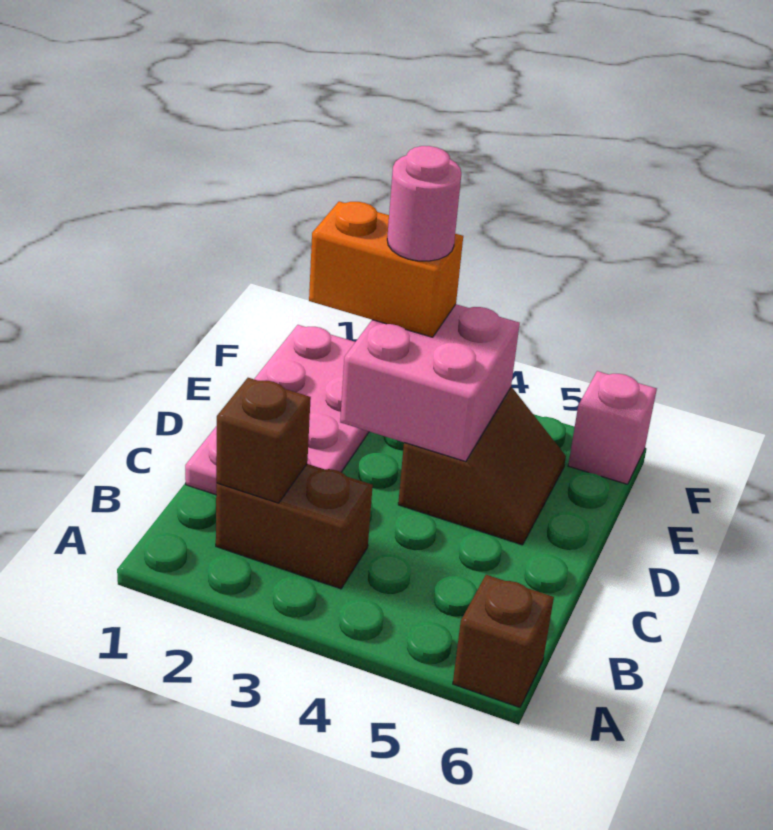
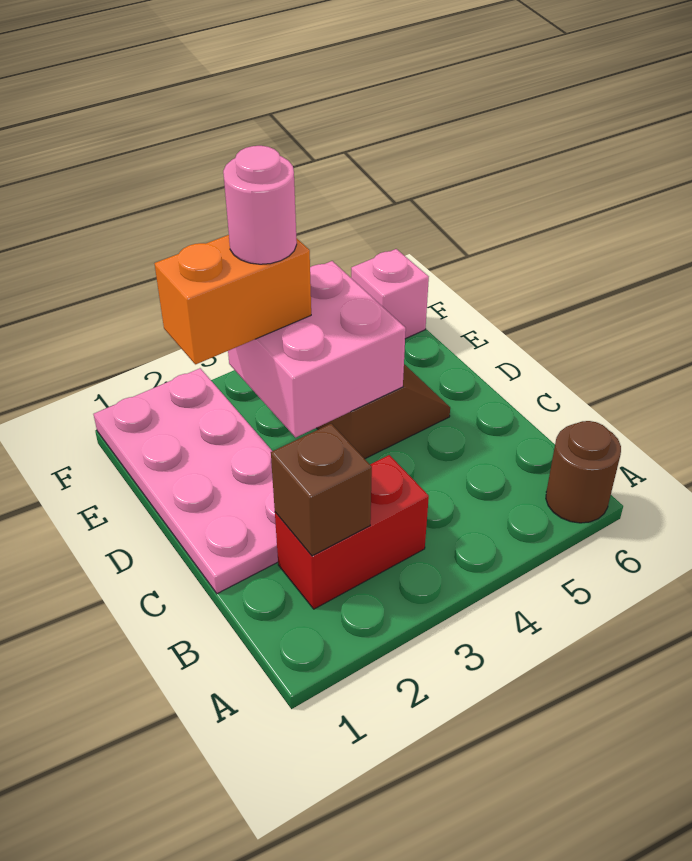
brown brick A6 level 1 -> brown round brick A6 level 1
brown brick B2:B3 level 1 -> red brick B2:B3 level 1

